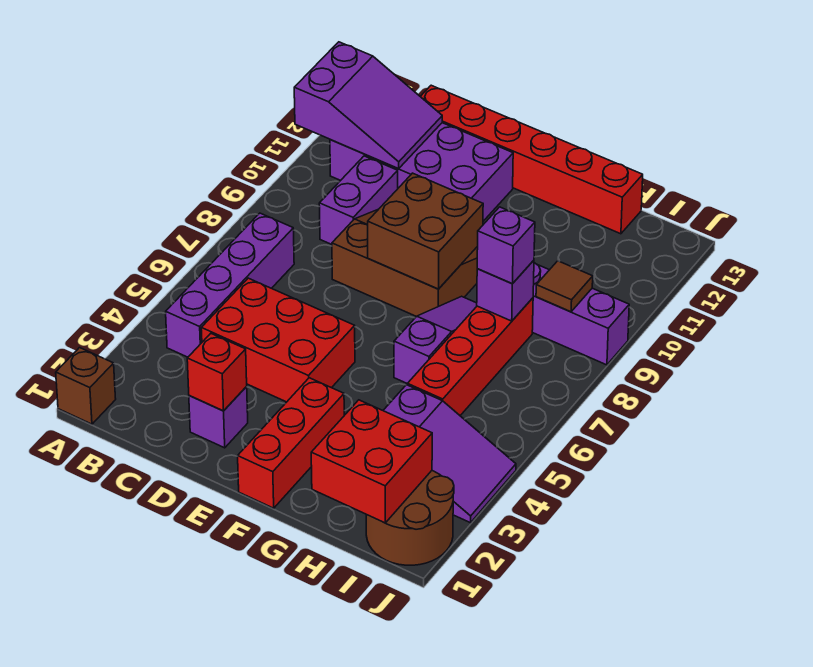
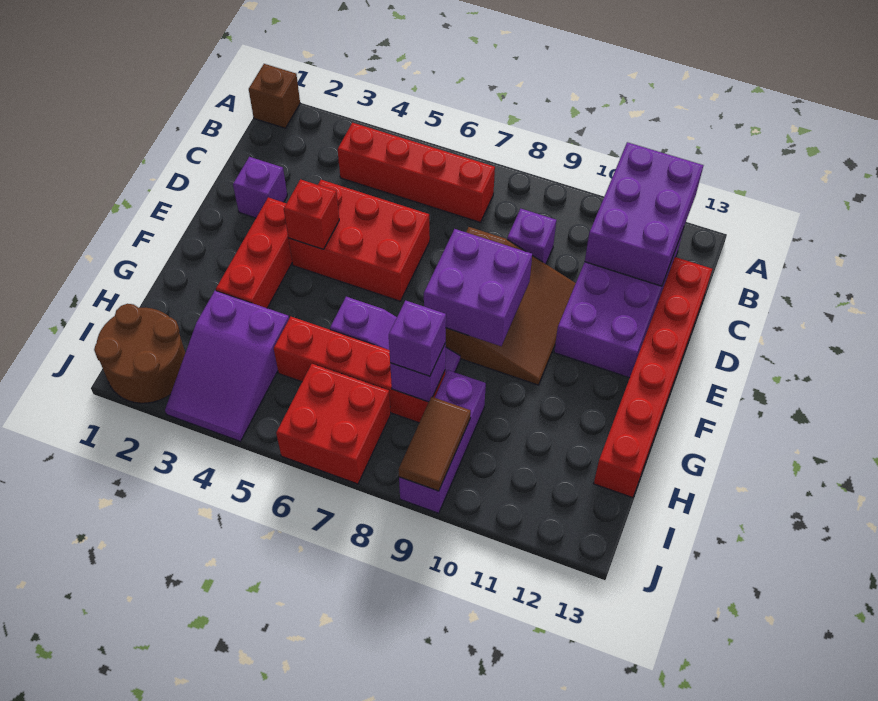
purple slope A11:C12 level 2 top A -> purple brick A11:C12 level 2
purple brick B4:B7 level 1 -> red brick B4:B7 level 1
red brick C4:E5 level 1 -> red brick D4:E6 level 1
purple brick C9:C10 level 1 -> purple brick C9 level 1
red brick D2 level 2 -> red brick E4 level 2
brown brick E8:F9 level 2 -> purple brick E8:F9 level 2
red brick F1:F3 level 1 -> red brick E3:G3 level 1
red brick H1:I2 level 2 -> red brick I6:J7 level 1
brown tile I9 level 2 -> brown tile I9:J9 level 2

